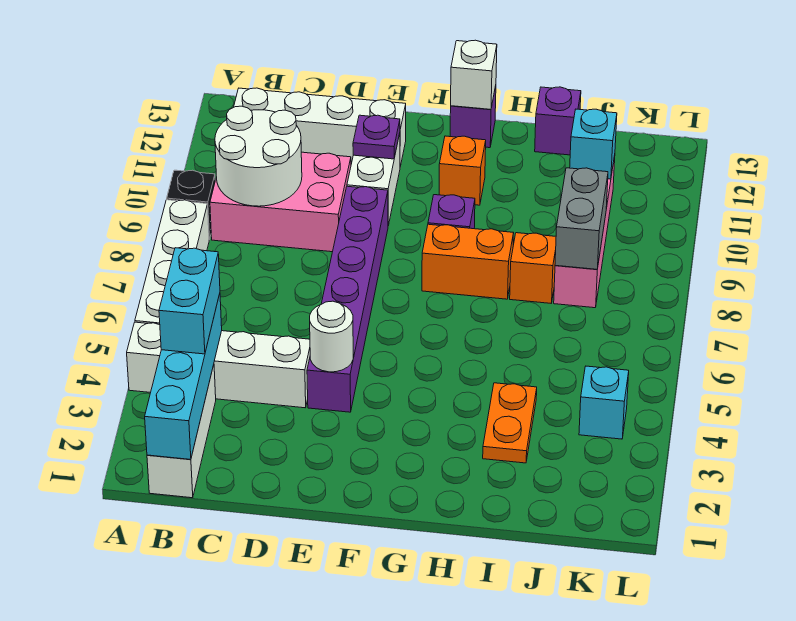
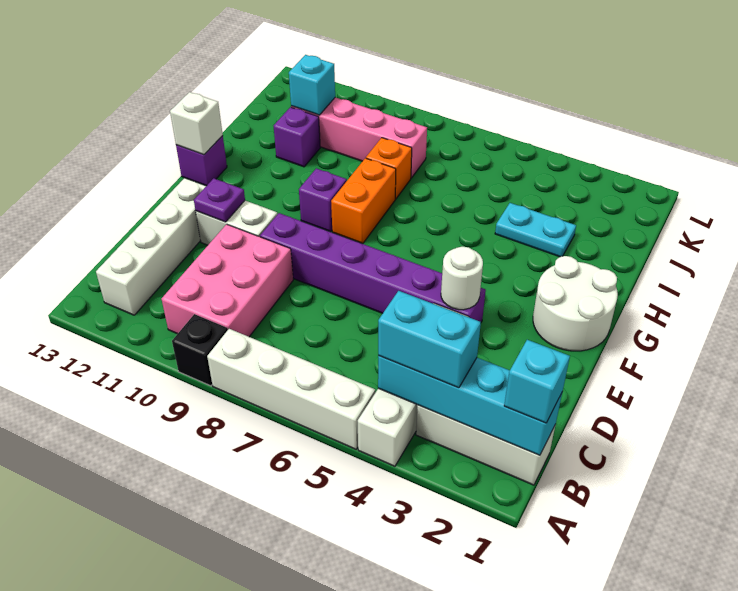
white round brick B9:C10 level 2 -> white round brick F1:G2 level 1
orange brick G11 level 1 -> none
orange plate I3:I4 level 1 -> cyan plate I3:I4 level 1
purple brick I13 level 1 -> purple brick I11 level 1
grey brick J8:J9 level 2 -> none
cyan brick K4 level 1 -> cyan brick B1 level 3

